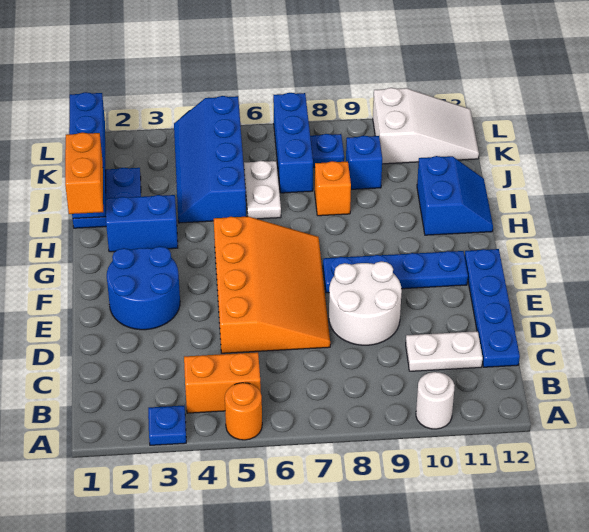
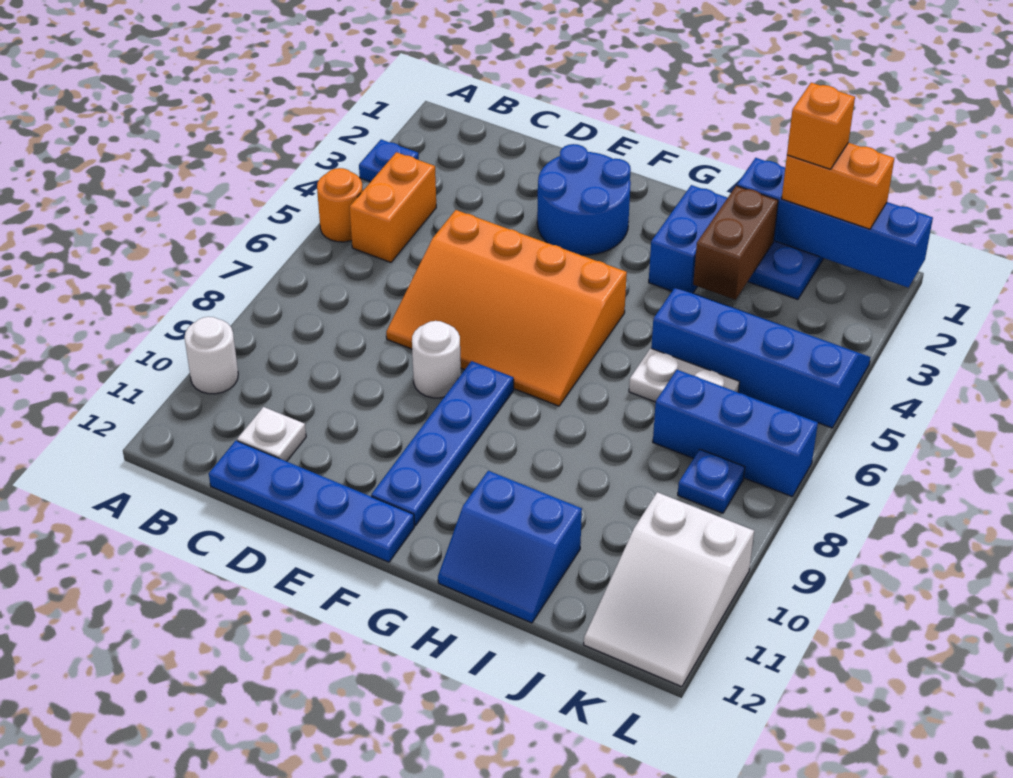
white plate C10:C11 level 1 -> white plate C11 level 1
white round brick D8:E9 level 1 -> white round brick E8 level 1
orange brick H1:I1 level 3 -> orange brick J1:K1 level 3
none -> brown brick I2:I3 level 2
orange brick I8 level 1 -> orange brick J1 level 4
blue brick J9 level 1 -> none

